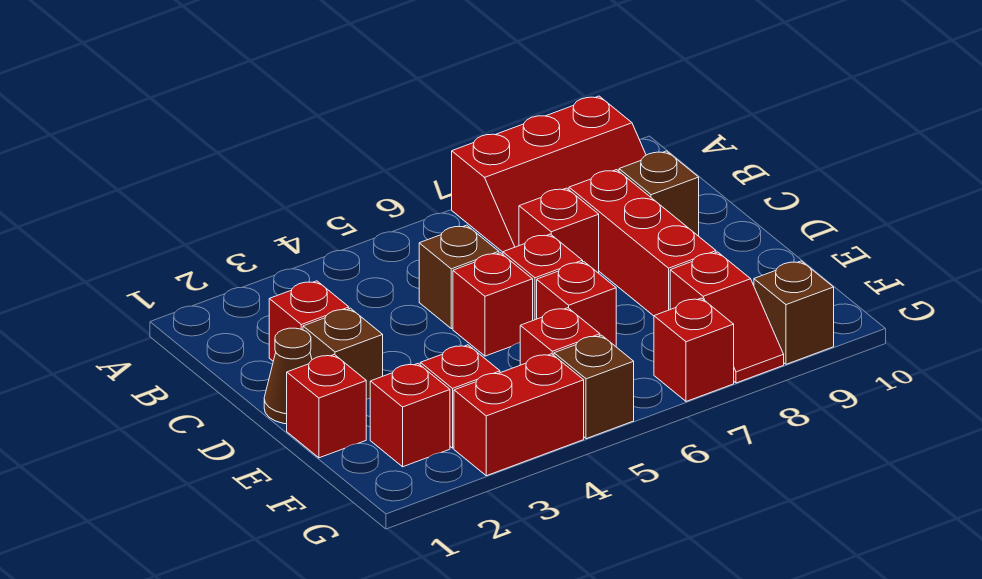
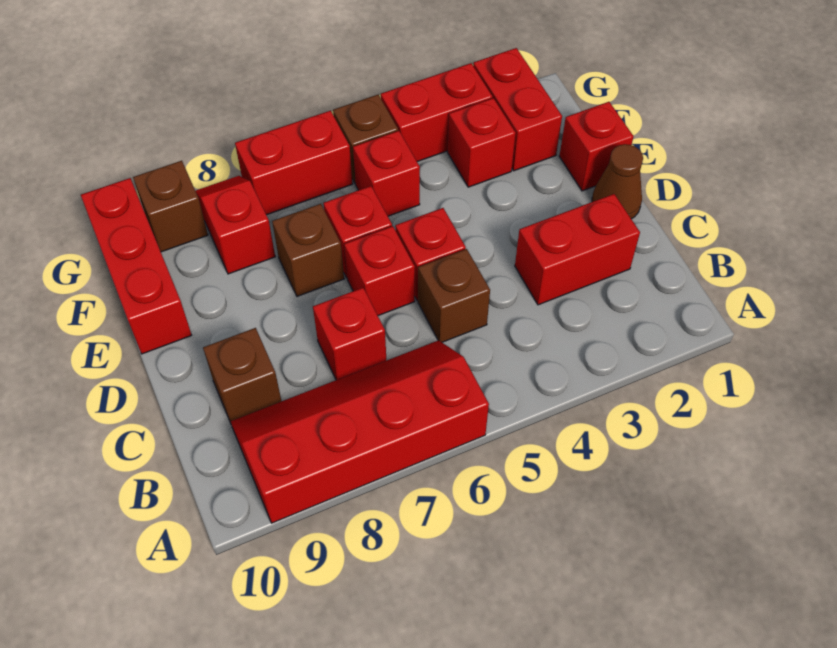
red slope A7:B9 level 1 top A -> red slope A6:B9 level 1 top A
red brick C2 level 1 -> red brick C2:C3 level 1
red brick C8:E8 level 1 -> red brick E10:G10 level 1
brown brick D2 level 1 -> brown brick E7 level 1
red brick F2 level 1 -> red brick F2:G2 level 1
red brick G7 level 1 -> red brick G6:G7 level 1

